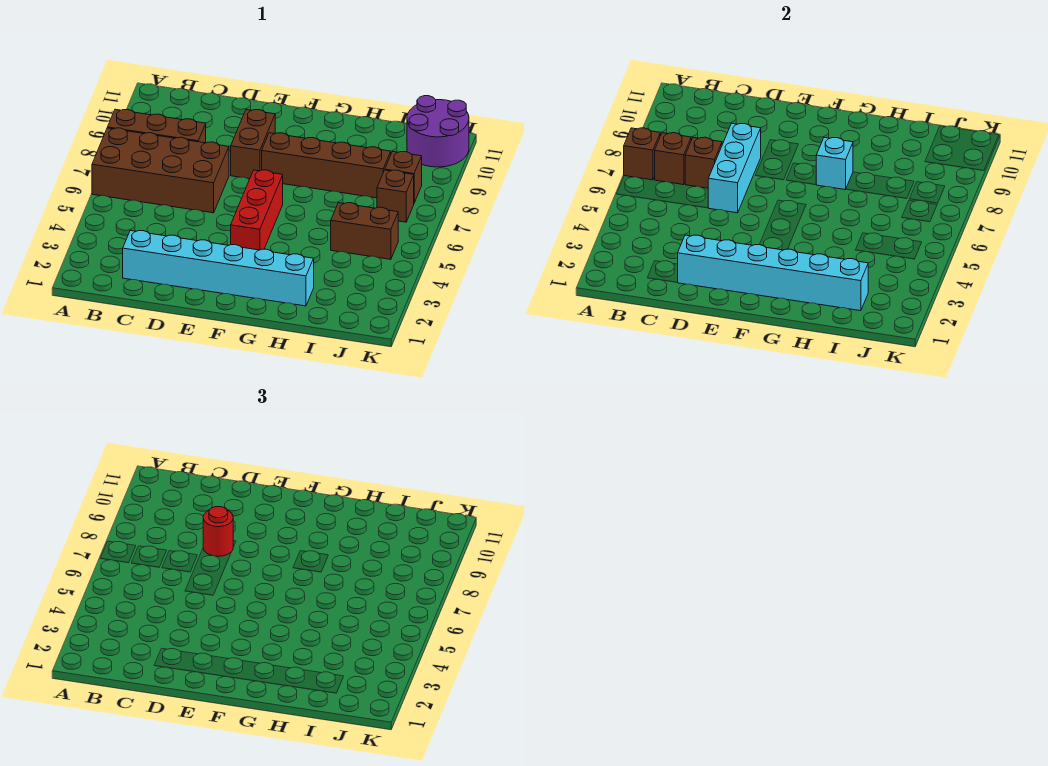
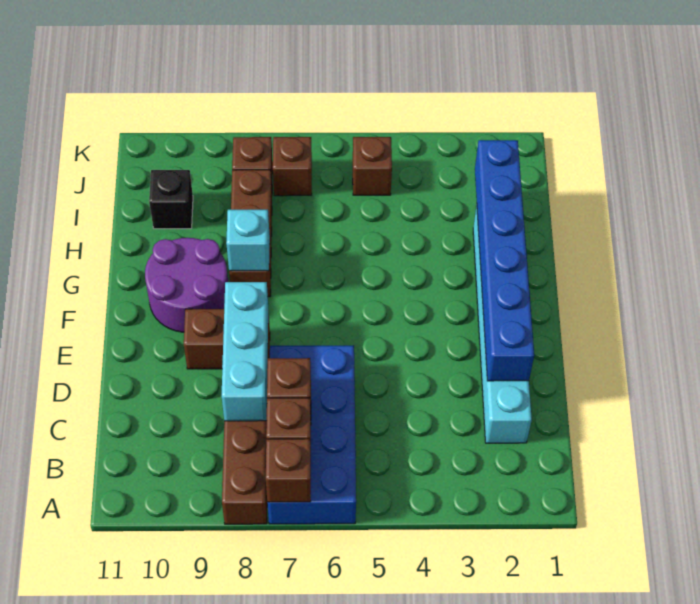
brown brick A6:D7 level 1 -> blue brick A6:D7 level 1
cyan brick D2:I2 level 2 -> blue brick D2:I2 level 2
cyan brick D6:D8 level 2 -> cyan brick C8:E8 level 2
red round brick D8 level 3 -> none
red brick F4:F6 level 1 -> none
brown brick F8:I8 level 1 -> brown brick G8:I8 level 1
brown brick I5:J5 level 1 -> brown brick J5 level 1
none -> black brick I10 level 1
purple round brick J10:K11 level 1 -> purple round brick F9:G10 level 1

